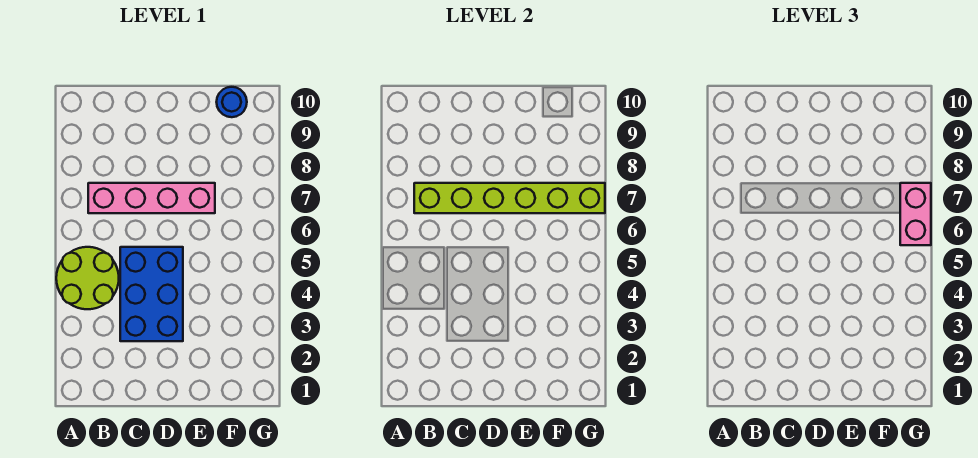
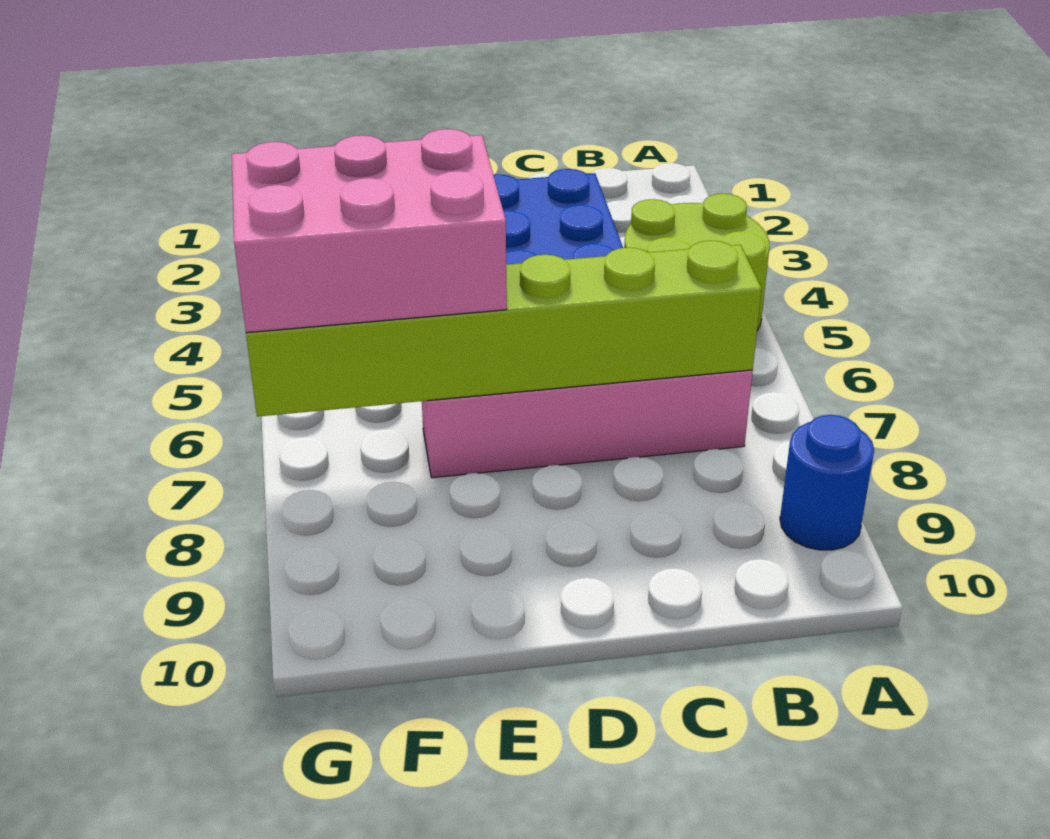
blue round brick F10 level 1 -> blue round brick A9 level 1
pink brick G6:G7 level 3 -> pink brick E6:G7 level 3

